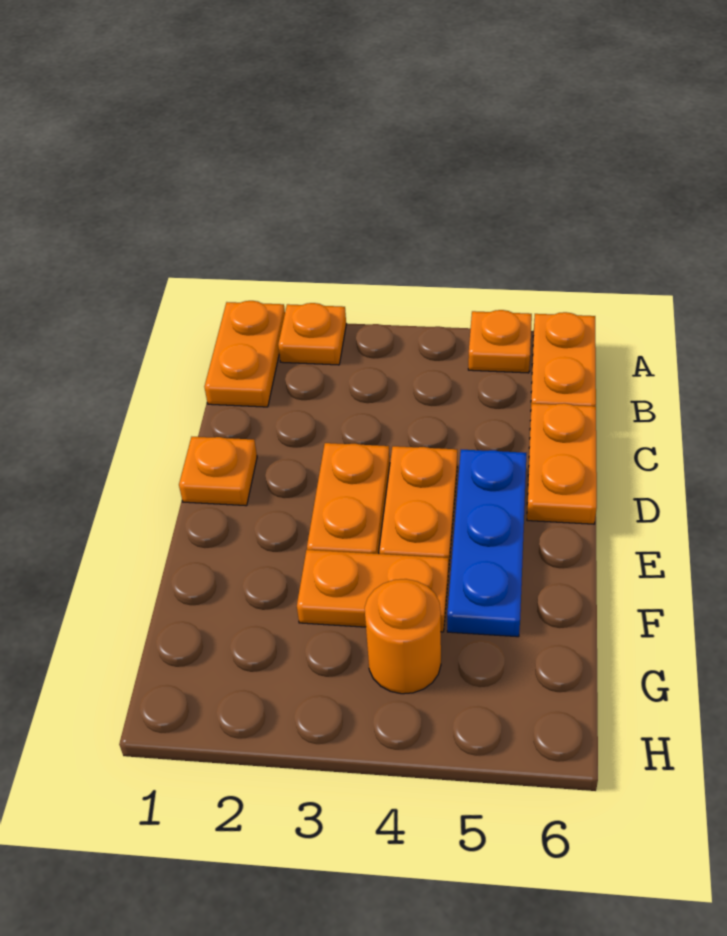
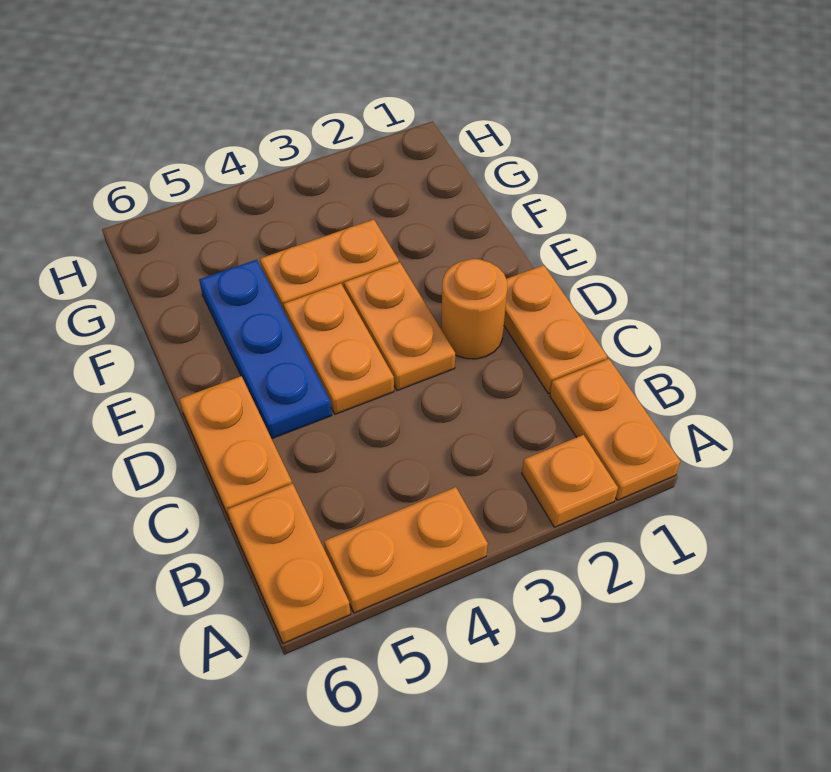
orange plate A5 level 1 -> orange plate A4:A5 level 1
orange plate D1 level 1 -> orange plate C1:D1 level 1
orange round brick G4 level 1 -> orange round brick D2 level 1

